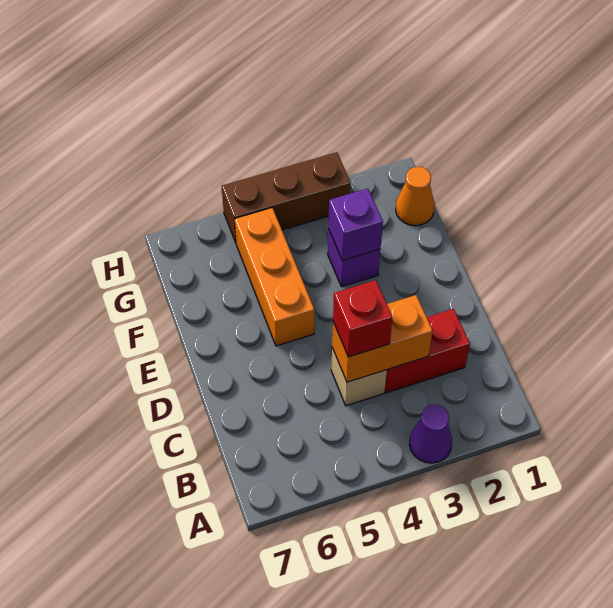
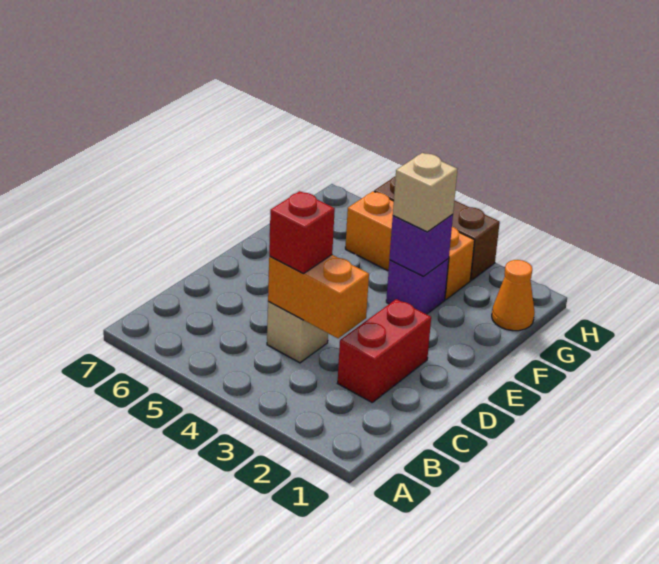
purple cone A3 level 1 -> none
red brick C2:C3 level 1 -> red brick C2:D2 level 1
orange brick E5:G5 level 1 -> orange brick G3:G5 level 1
none -> tan brick F3 level 3

